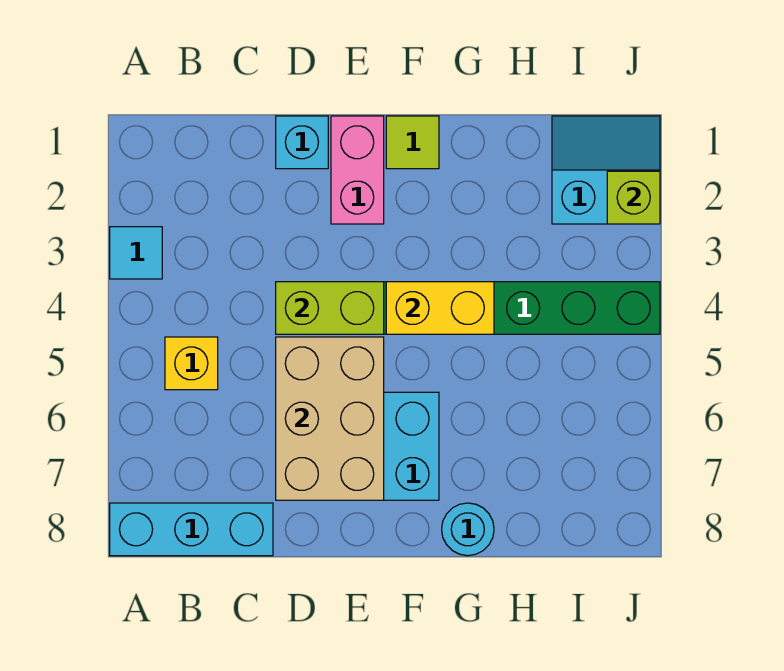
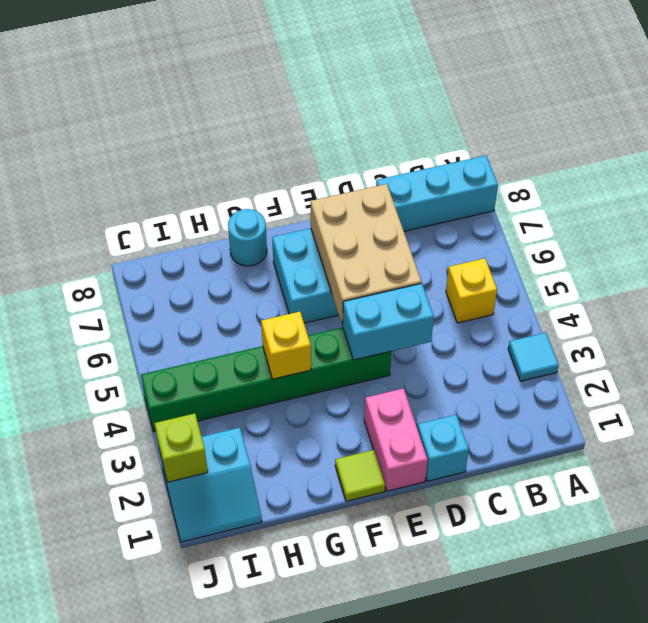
lime brick D4:E4 level 2 -> cyan brick D4:E4 level 2
yellow brick F4:G4 level 2 -> yellow brick G4 level 2

